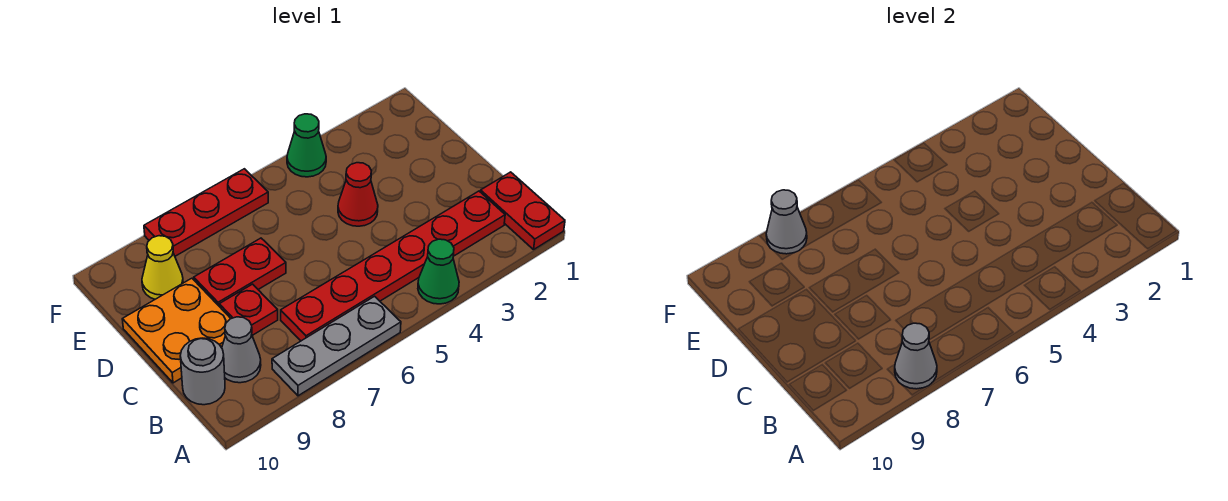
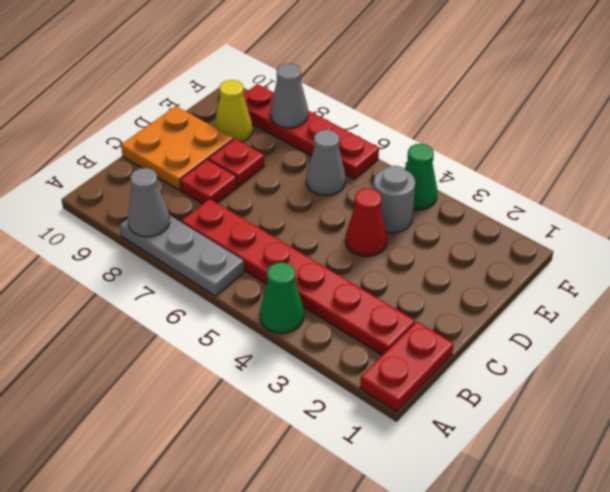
grey cone B9 level 1 -> grey cone E6 level 1
grey round brick B10 level 1 -> grey round brick E4 level 1
red plate D7:D8 level 1 -> red plate D8 level 1
red plate F6:F8 level 1 -> red plate F6:F9 level 1

